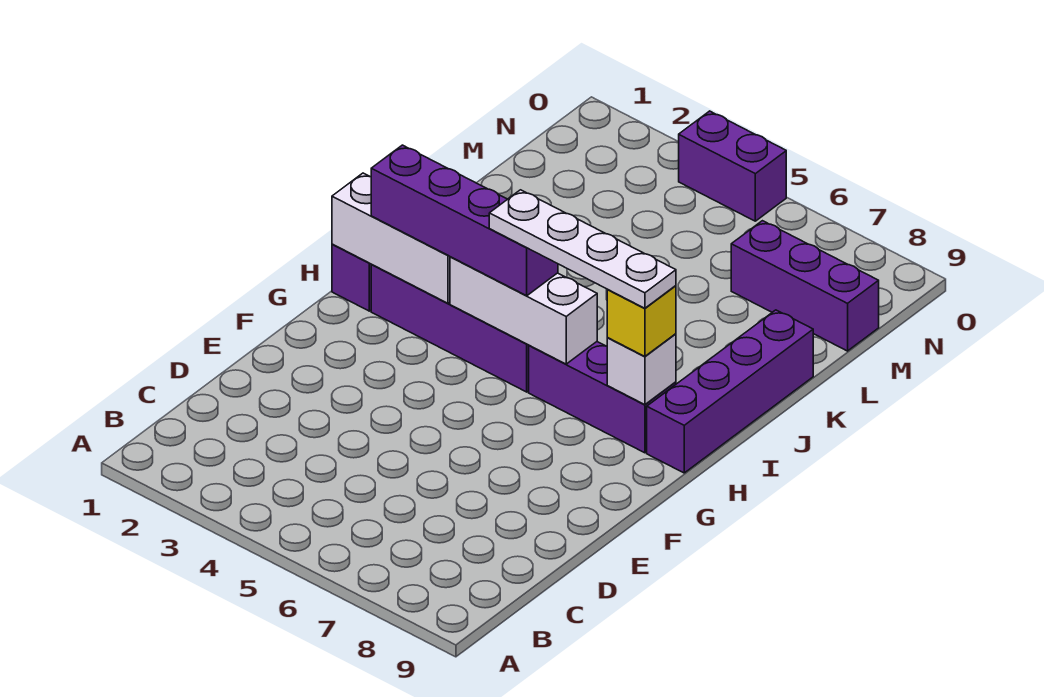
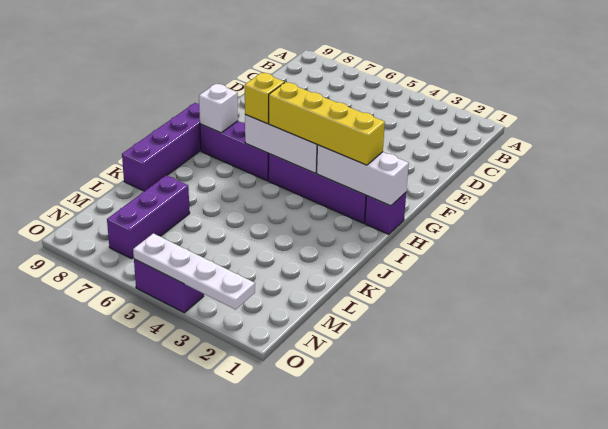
purple brick H2:H5 level 3 -> yellow brick H2:H5 level 3
white plate H5:H8 level 4 -> white plate O2:O5 level 2
yellow brick H8 level 3 -> yellow brick H6 level 3
purple brick M7:M9 level 1 -> purple brick L7:N7 level 1

